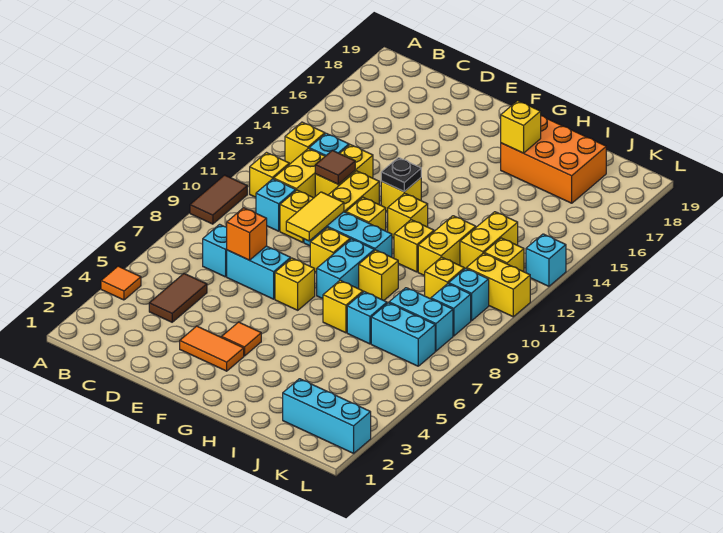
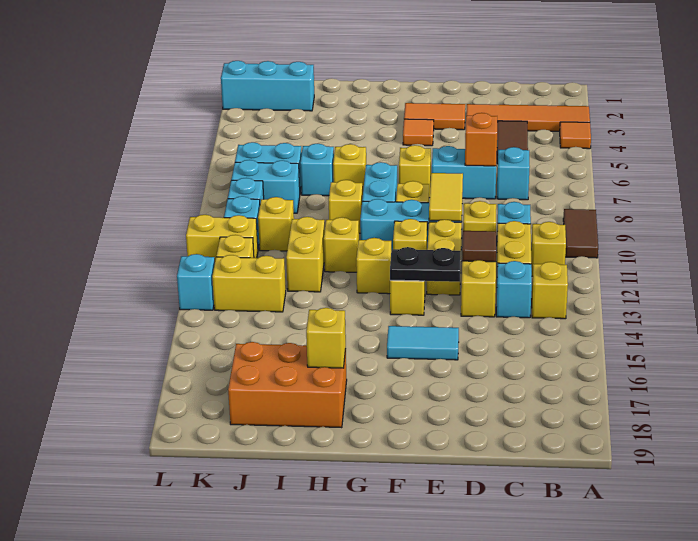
none -> orange tile A3:D3 level 1
none -> cyan tile E15:F15 level 1
black plate F13 level 2 -> black plate E13:F13 level 2
yellow brick J12:J13 level 1 -> yellow brick J13:K13 level 1

